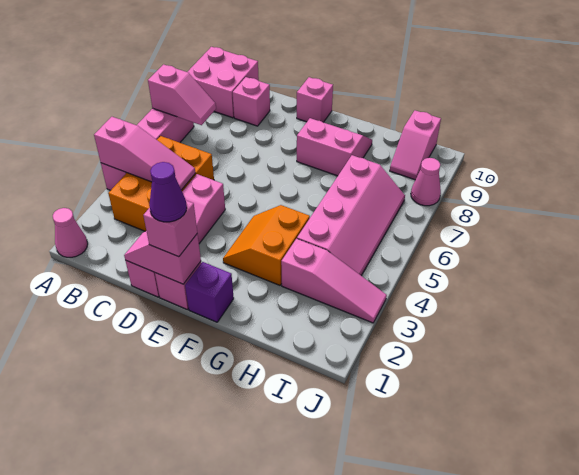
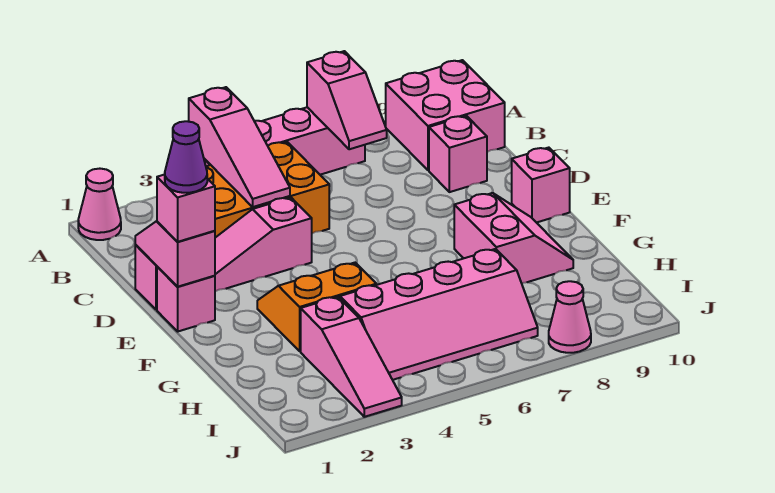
purple brick F1 level 1 -> none
pink slope I9:I10 level 1 top 10 -> none

